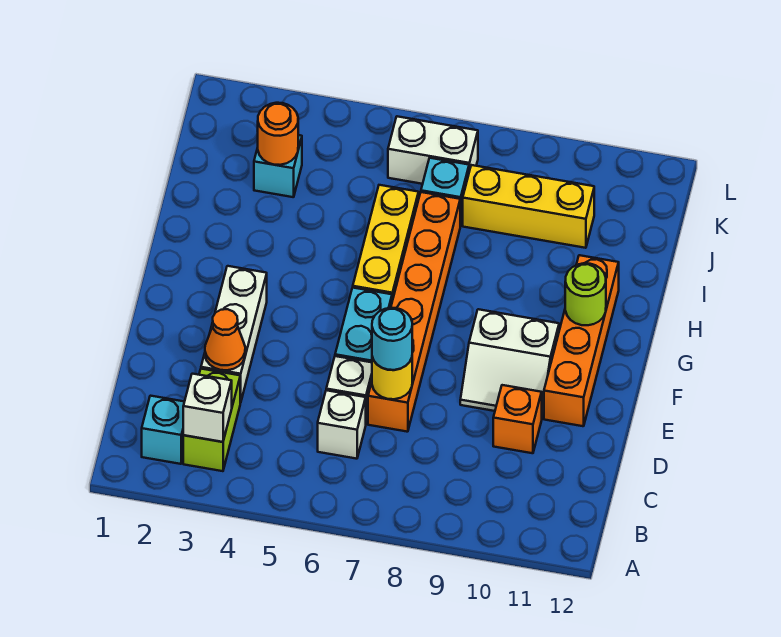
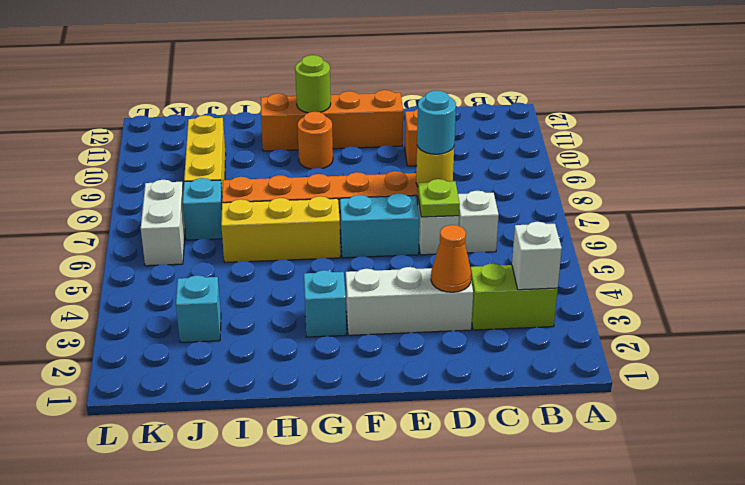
cyan brick B2 level 1 -> cyan brick G3 level 1
none -> lime plate D6 level 2
white slope E9:F10 level 1 top F -> none
orange round brick J3 level 2 -> orange round brick G10 level 1

